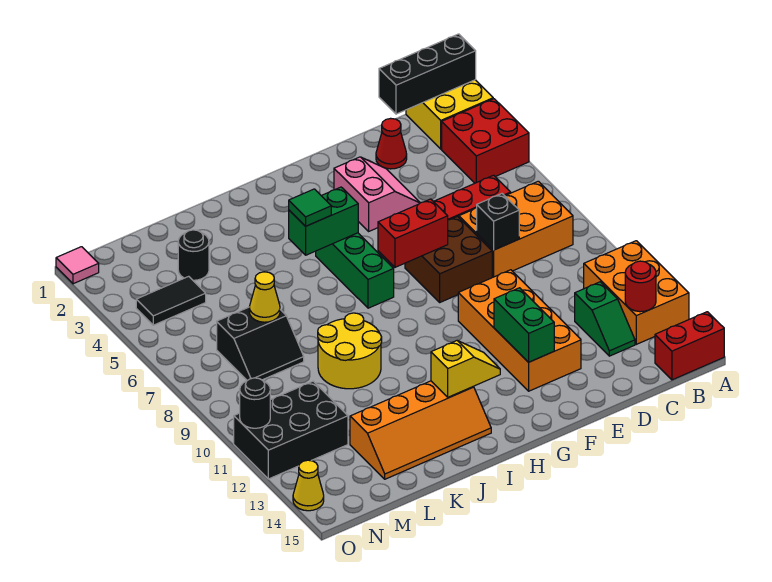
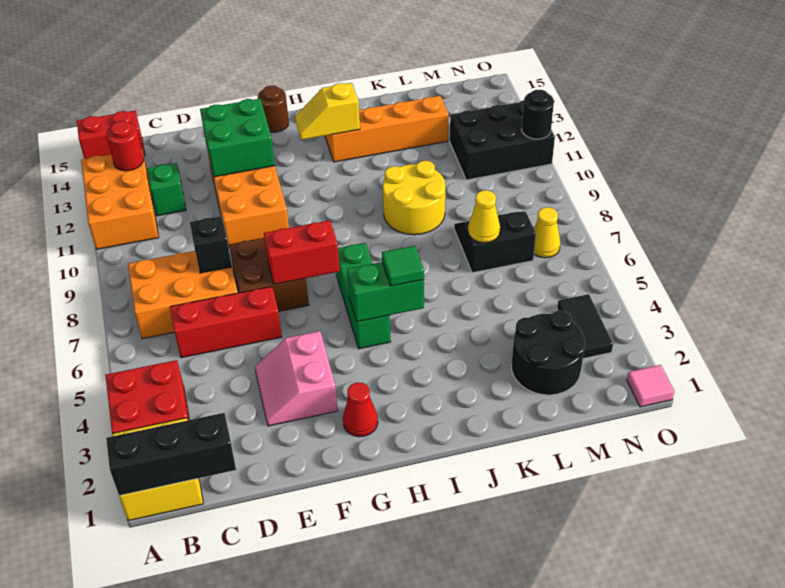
red cone D2 level 1 -> red cone G2 level 1
green brick F12:F13 level 2 -> green brick E12:F13 level 2
none -> brown round brick G15 level 1
black round brick L3 level 1 -> black round brick L2:M3 level 1
black tile M4:N4 level 1 -> black tile N3:N4 level 1
yellow cone O14 level 1 -> yellow cone N7 level 1

